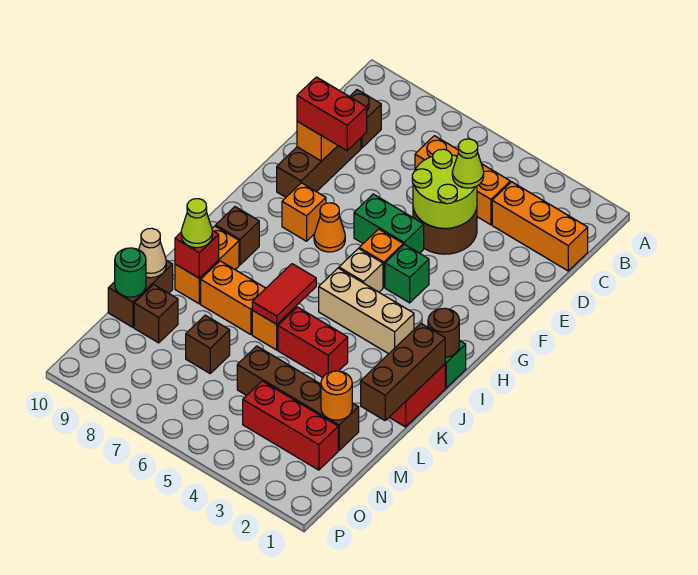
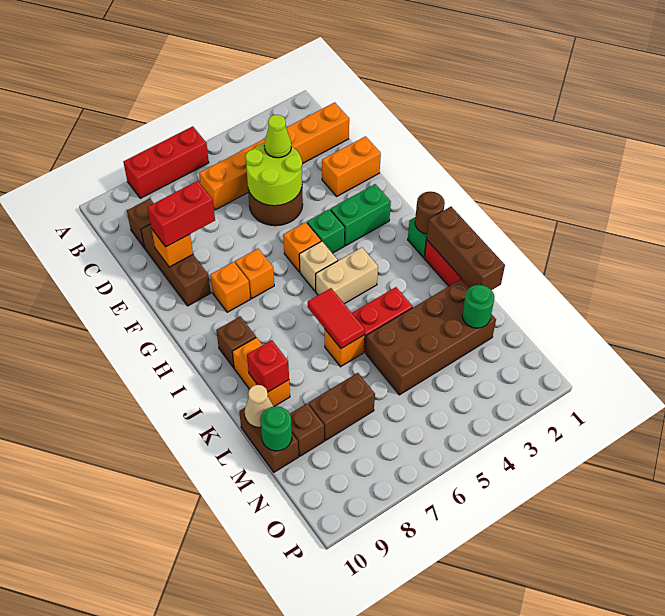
green brick F5:F6 level 1 -> green brick G2:G3 level 1
orange cone G7 level 1 -> orange brick G7 level 1
tan brick I3:I5 level 1 -> tan brick I4:I5 level 1
orange brick K7:K8 level 1 -> orange brick E1:E2 level 1
lime cone K9 level 3 -> none
brown brick M2:M5 level 1 -> brown brick L2:M5 level 1
orange round brick M2 level 2 -> green round brick M2 level 2
brown brick M7 level 1 -> brown brick M7:M8 level 1
red brick N2:N4 level 1 -> red brick A6:A8 level 1

